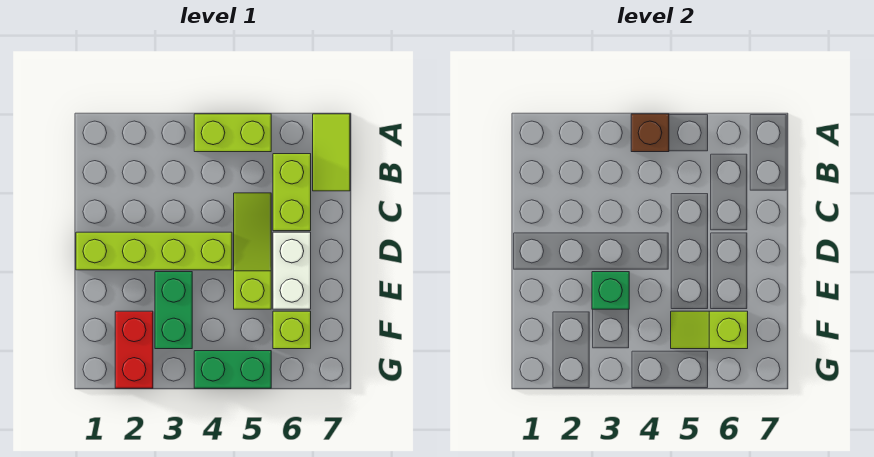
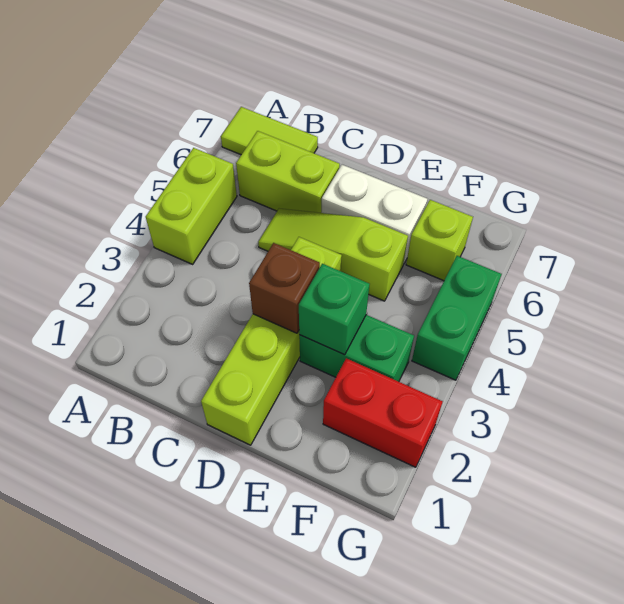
brown brick A4 level 2 -> brown brick D3 level 2
lime slope F5:F6 level 2 top 6 -> none

